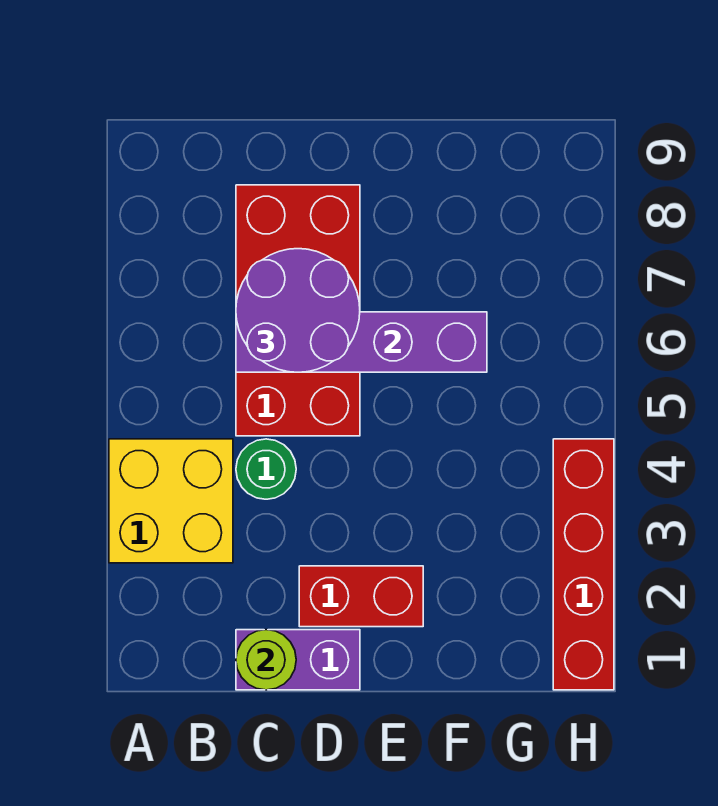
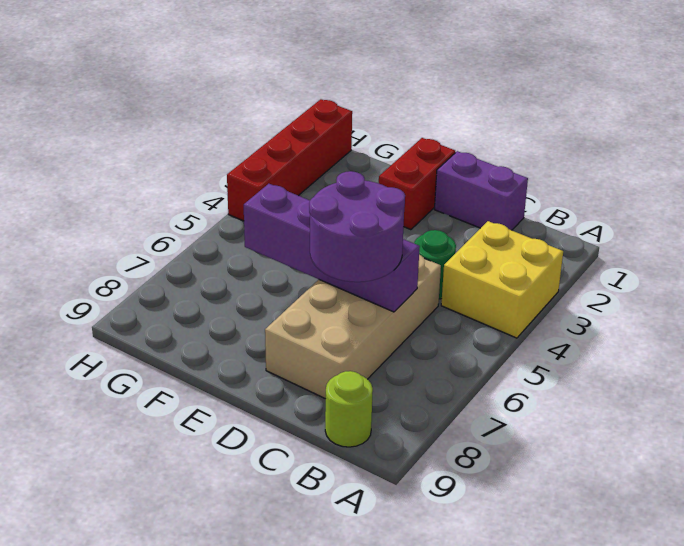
lime round brick C1 level 2 -> lime round brick B9 level 1
red brick C5:D8 level 1 -> tan brick C5:D8 level 1
red brick D2:E2 level 1 -> red brick E1:E2 level 1

